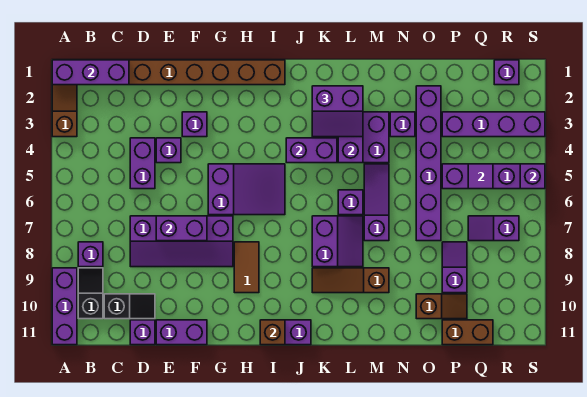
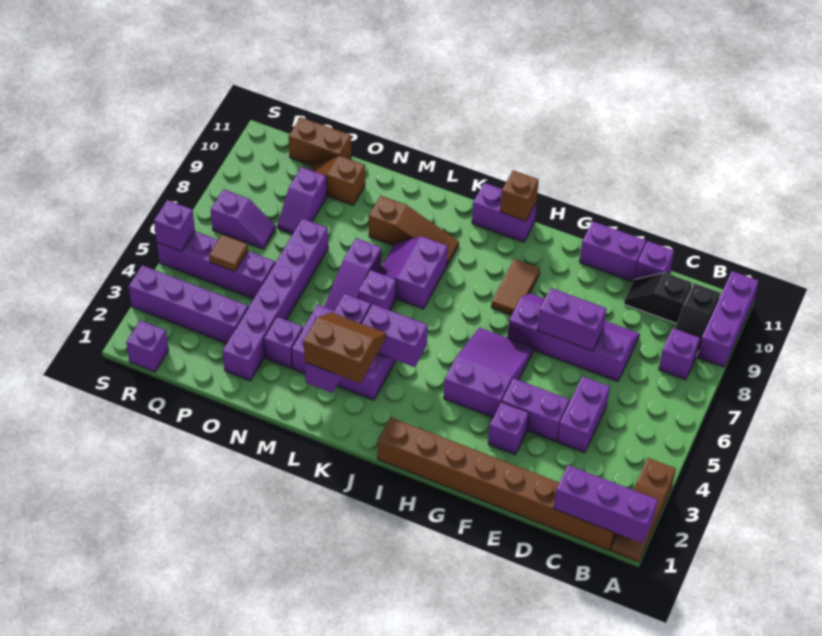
purple brick E4 level 1 -> purple brick E4:F4 level 1
purple slope G5:I6 level 1 top G -> purple slope G4:H6 level 1 top 4
purple slope K2:L3 level 3 top 2 -> brown slope K2:L3 level 3 top 2
purple tile Q5 level 2 -> brown tile Q5 level 2

